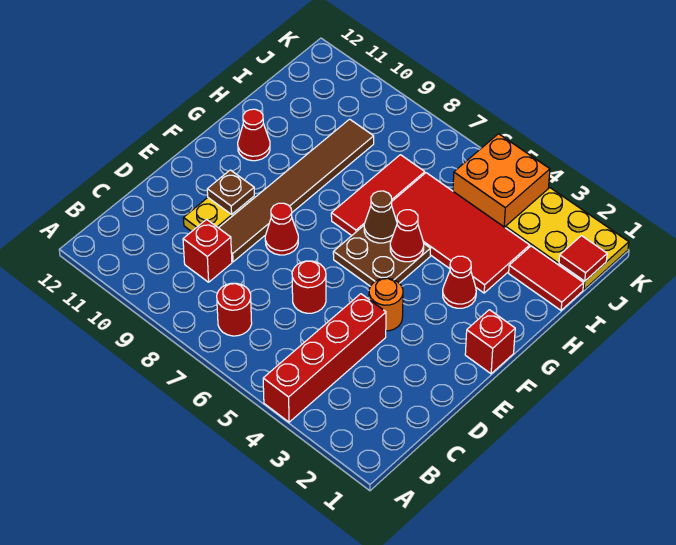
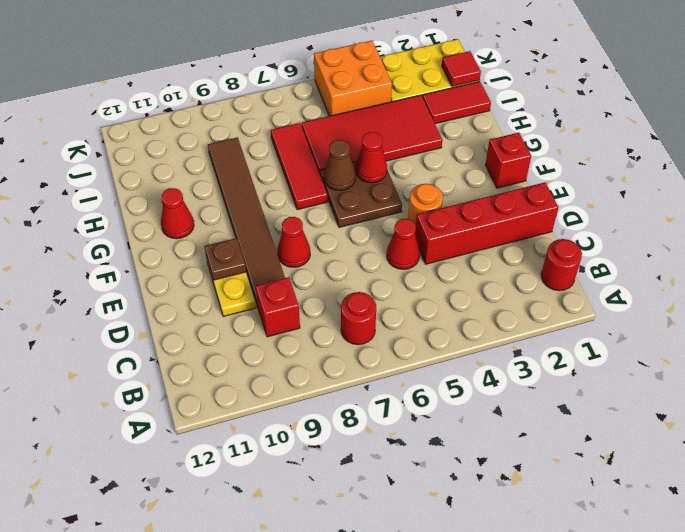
red brick A4:D4 level 1 -> red brick D1:D4 level 1
red round brick D6 level 1 -> red round brick B1 level 1
red cone G3 level 1 -> red cone D5 level 1

